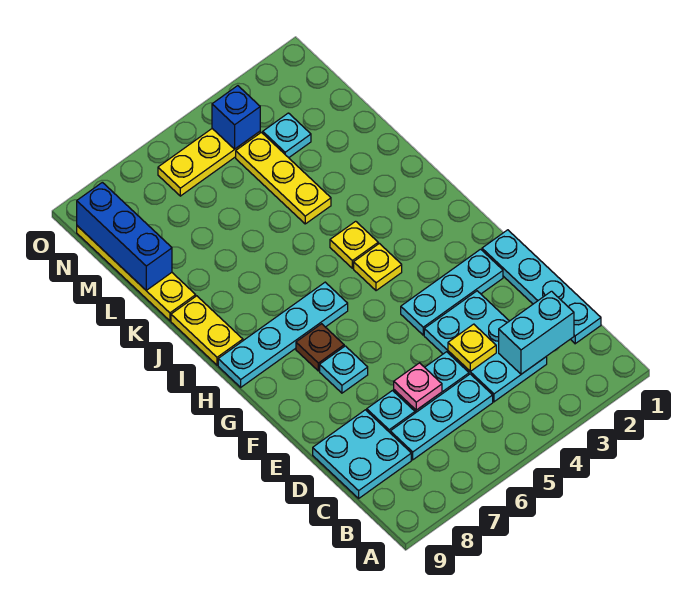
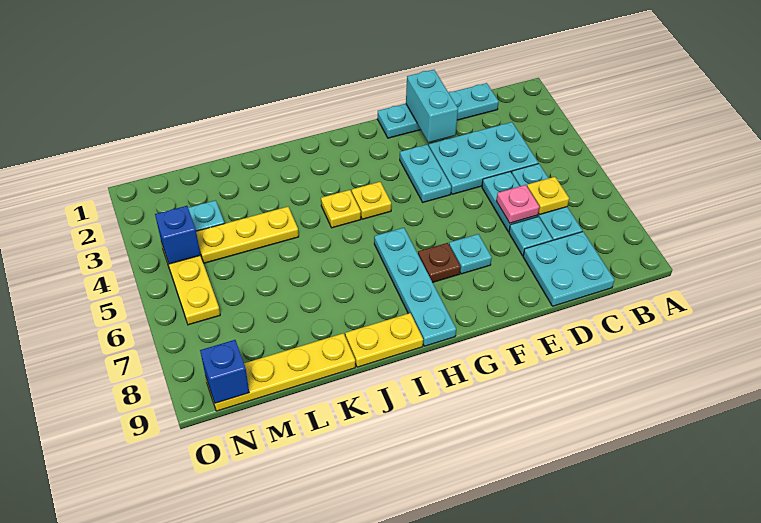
cyan brick C2:C3 level 2 -> cyan brick E1:E2 level 2
yellow plate D4 level 2 -> yellow plate C6 level 2
cyan plate F2:F4 level 1 -> cyan plate F3:F4 level 1
blue brick L9:N9 level 2 -> blue brick N9 level 2

